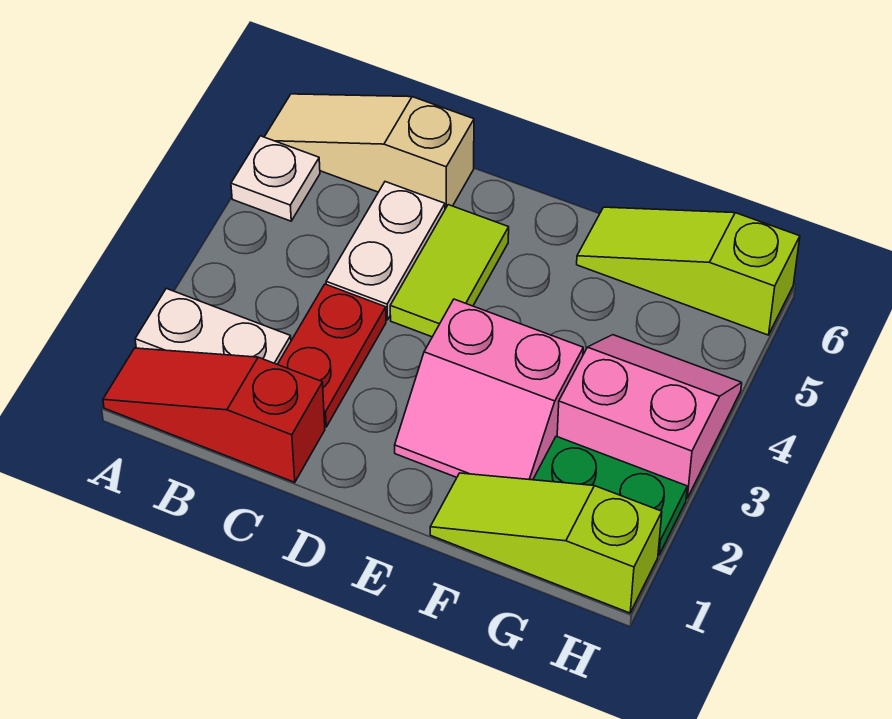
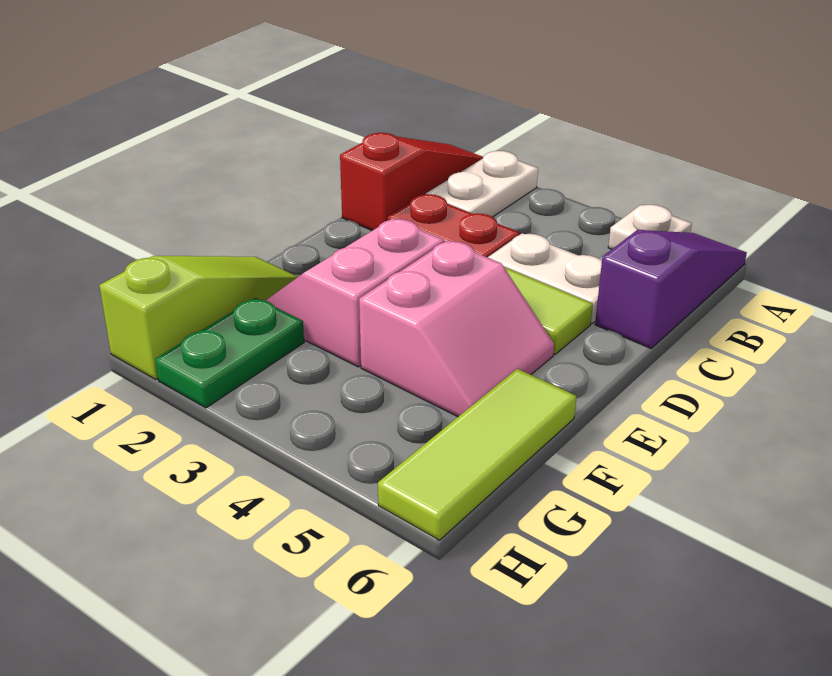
tan slope A6:C6 level 1 top C -> purple slope A6:C6 level 1 top C
lime slope F6:H6 level 1 top H -> lime tile F6:H6 level 1
pink slope G3:H4 level 1 top 3 -> pink slope E4:F5 level 1 top 4

